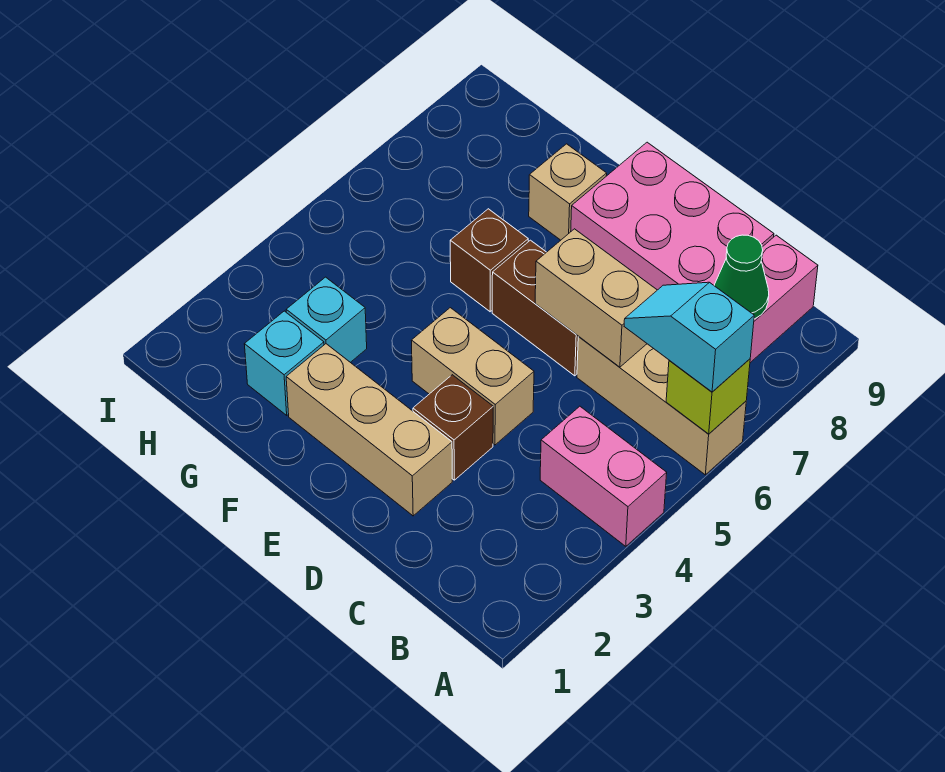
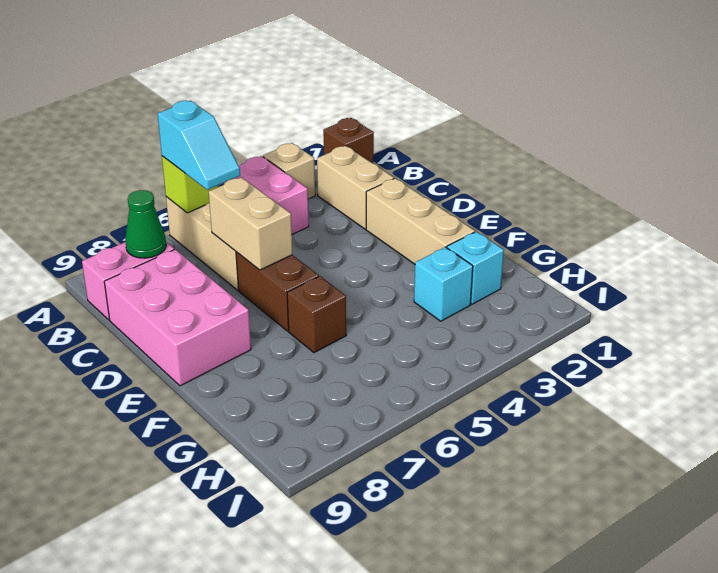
brown brick D3 level 1 -> brown brick A1 level 1
tan brick D4:E4 level 1 -> tan brick B2:C2 level 1
tan brick F8 level 1 -> tan brick A3 level 1

